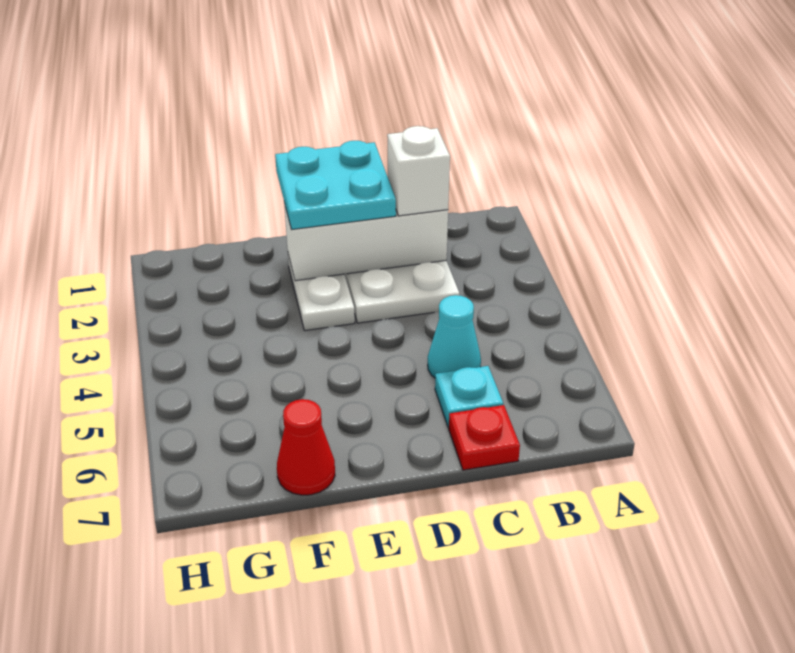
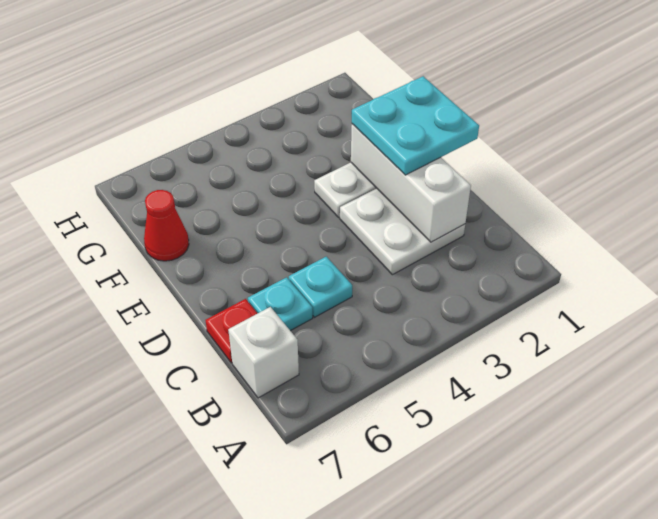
white brick C2 level 3 -> white brick B7 level 1
cyan cone C5 level 1 -> cyan plate C5 level 1

